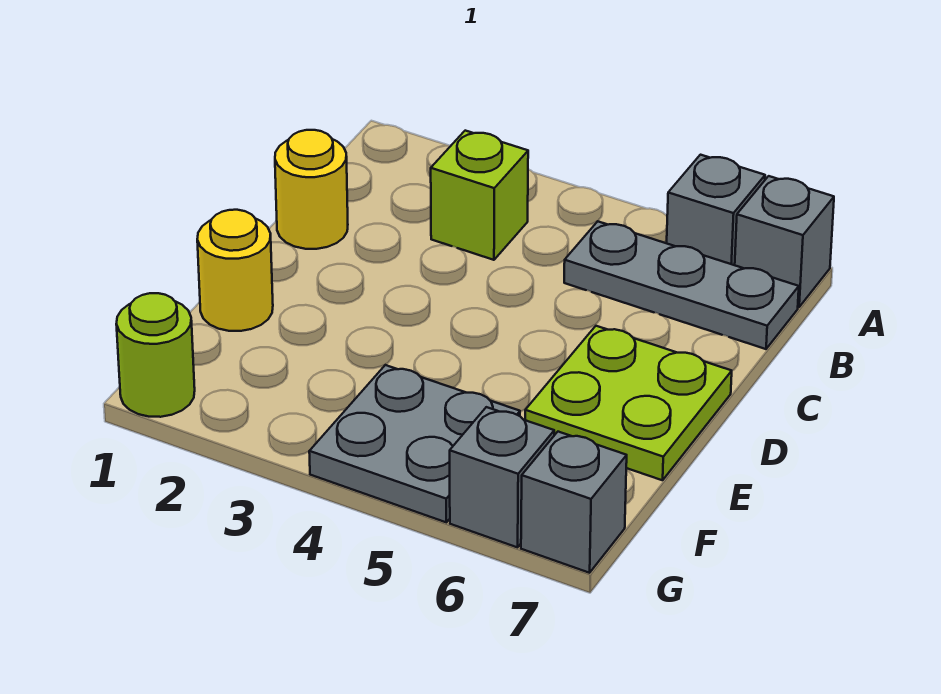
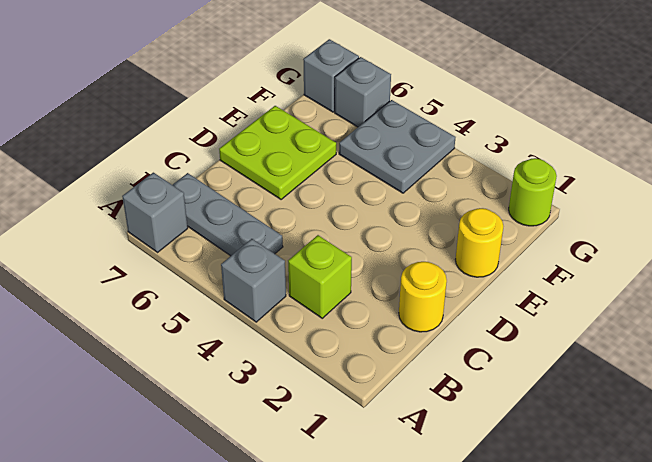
grey brick A6 level 1 -> grey brick A4 level 1

